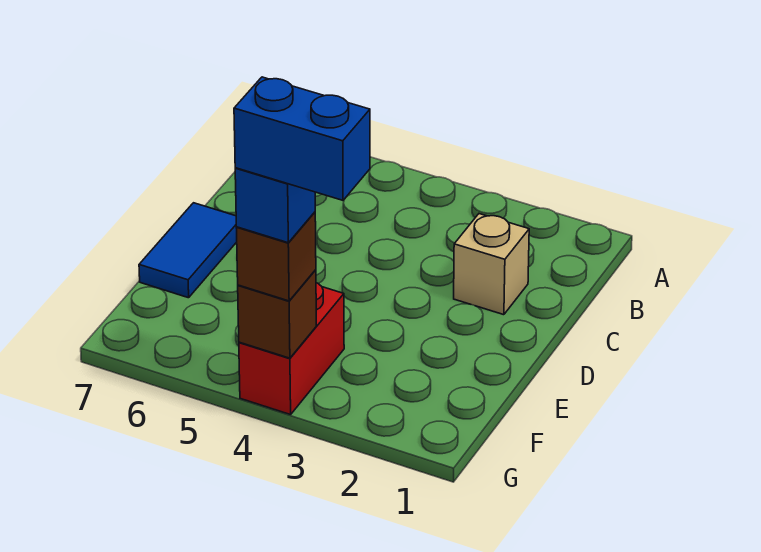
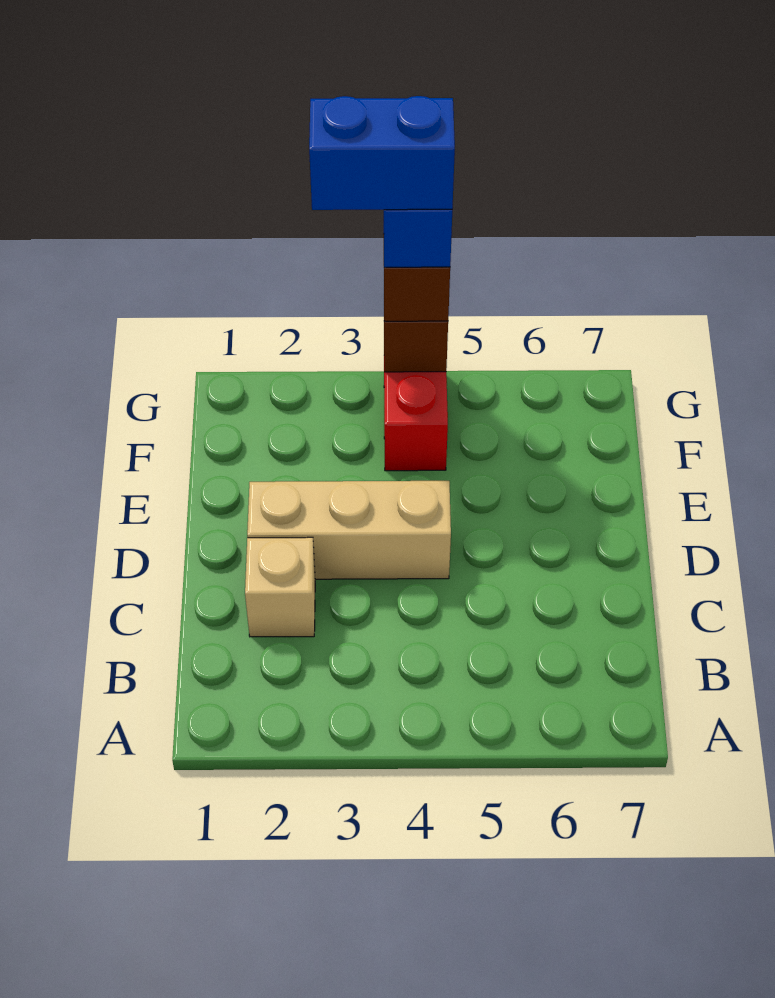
none -> tan brick D2:D4 level 1
blue tile D7:E7 level 1 -> none

